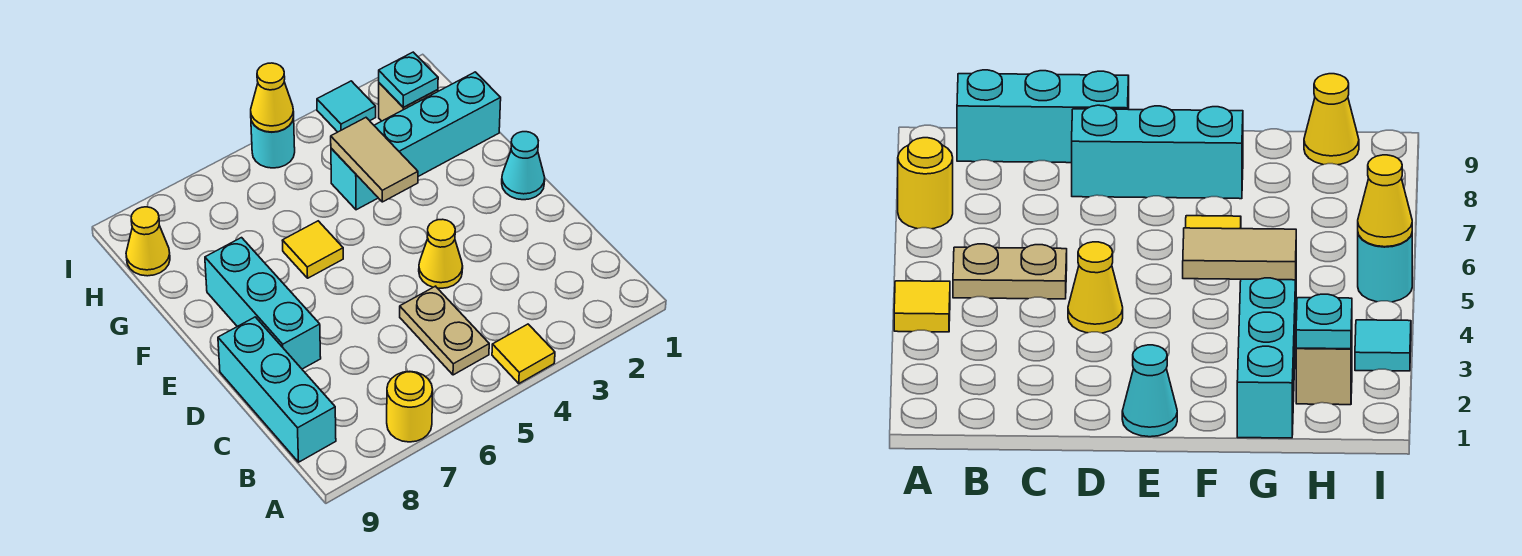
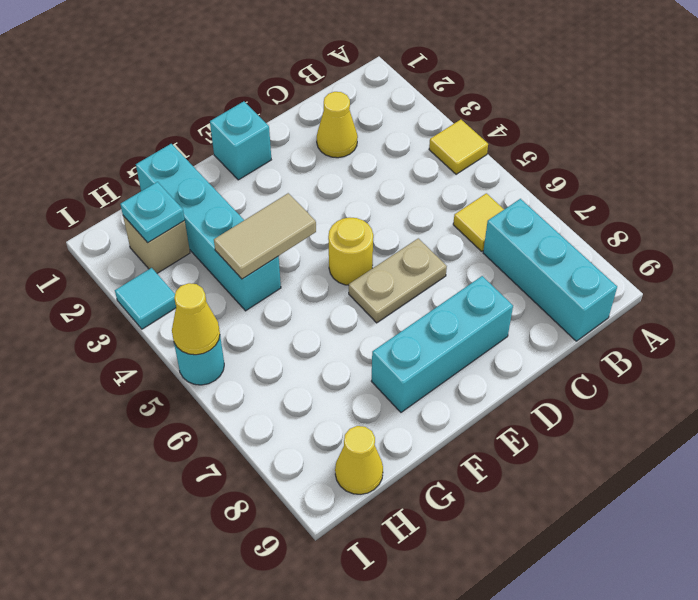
yellow round brick A7 level 1 -> yellow round brick E5 level 1
tan plate B5:C5 level 1 -> tan plate D6:E6 level 1
cyan brick B9:D9 level 1 -> cyan brick B7:B9 level 1
yellow cone D4 level 1 -> yellow cone C2 level 1
cyan cone E1 level 1 -> cyan brick E1 level 1
yellow tile F6 level 1 -> yellow tile B6 level 1

